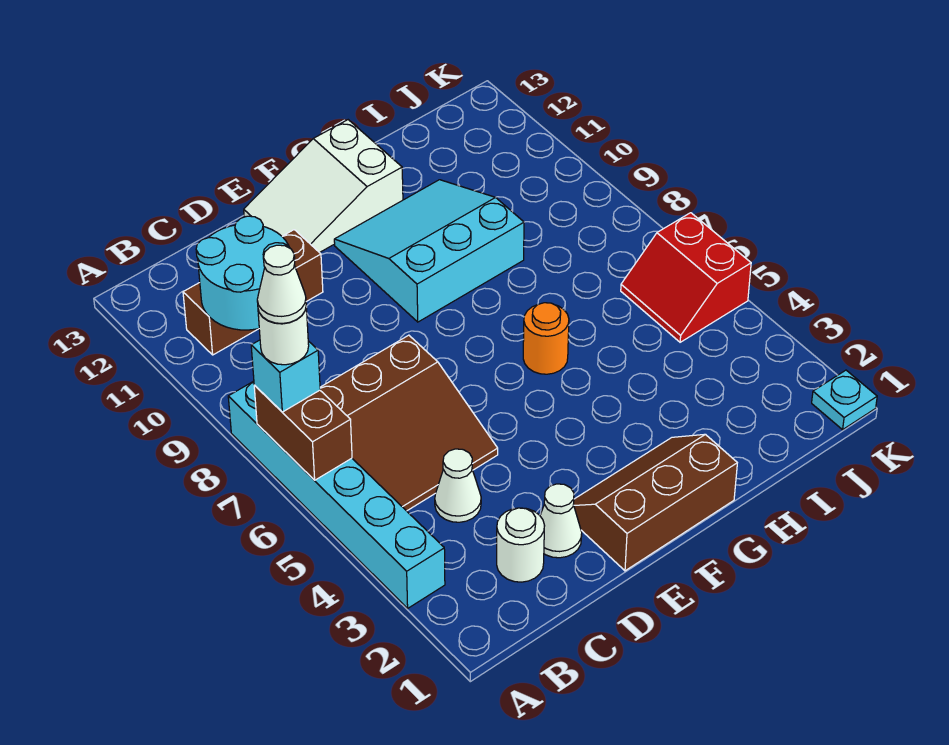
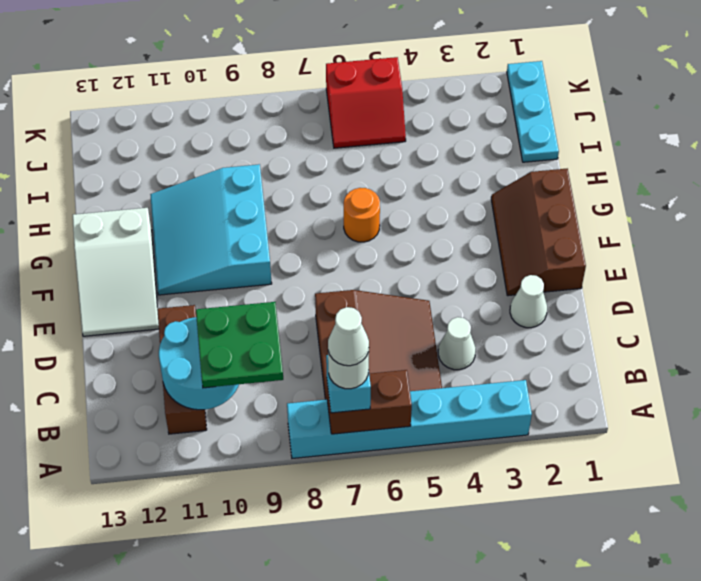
none -> green plate B9:C10 level 3
white round brick C2 level 1 -> none
cyan plate K1 level 1 -> cyan plate I1:K1 level 1

